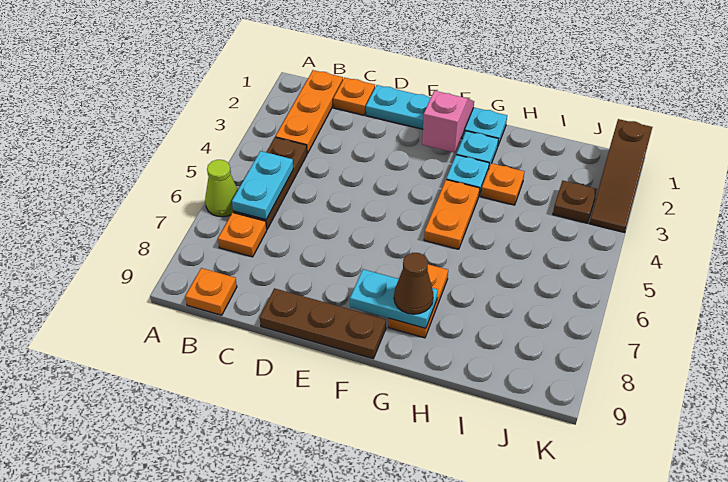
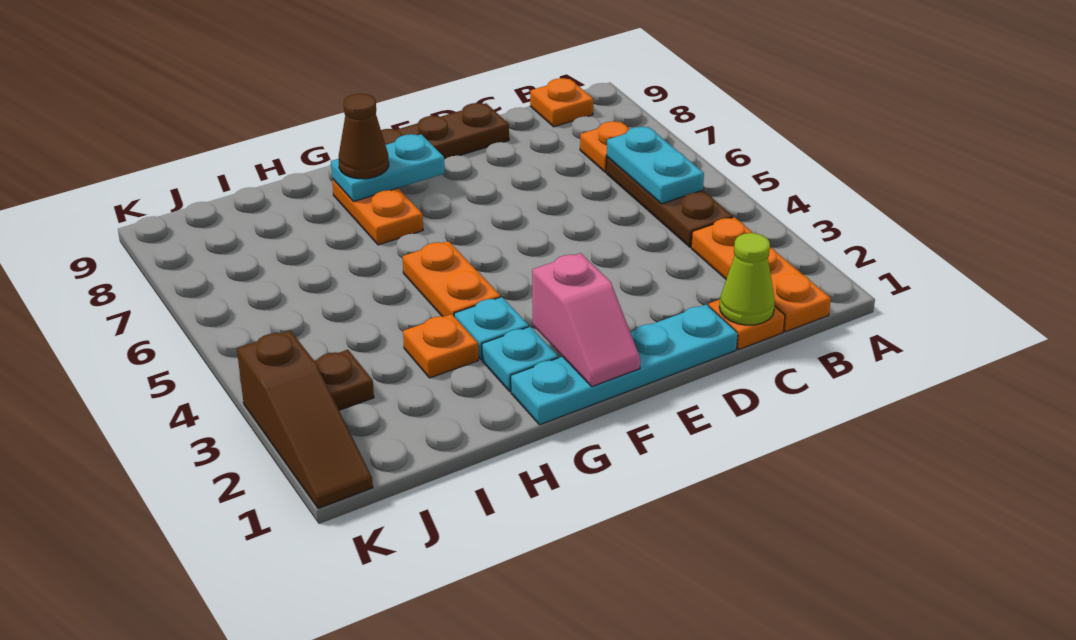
lime cone A6 level 1 -> lime cone C1 level 2
brown slope K1:K3 level 1 top 1 -> brown slope K1:K3 level 1 top 3

